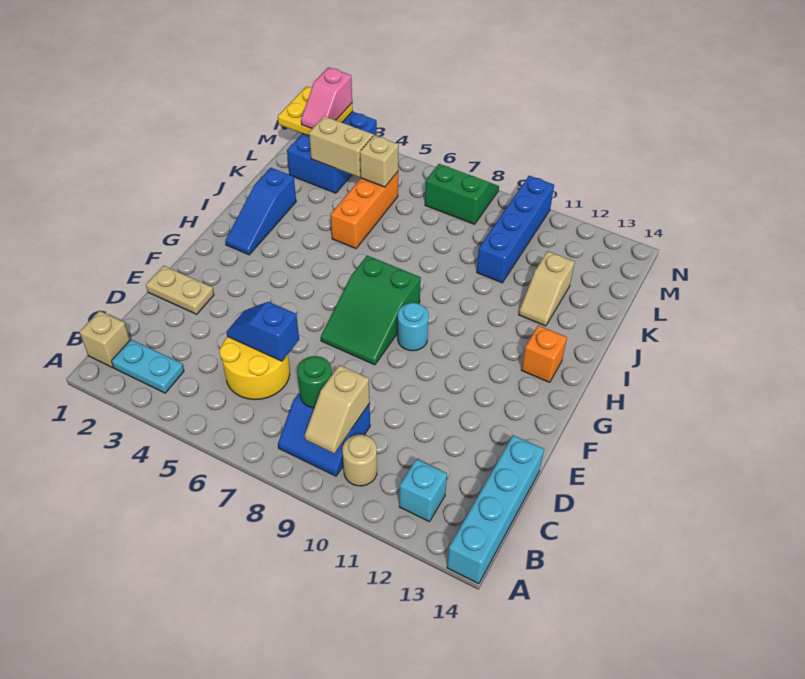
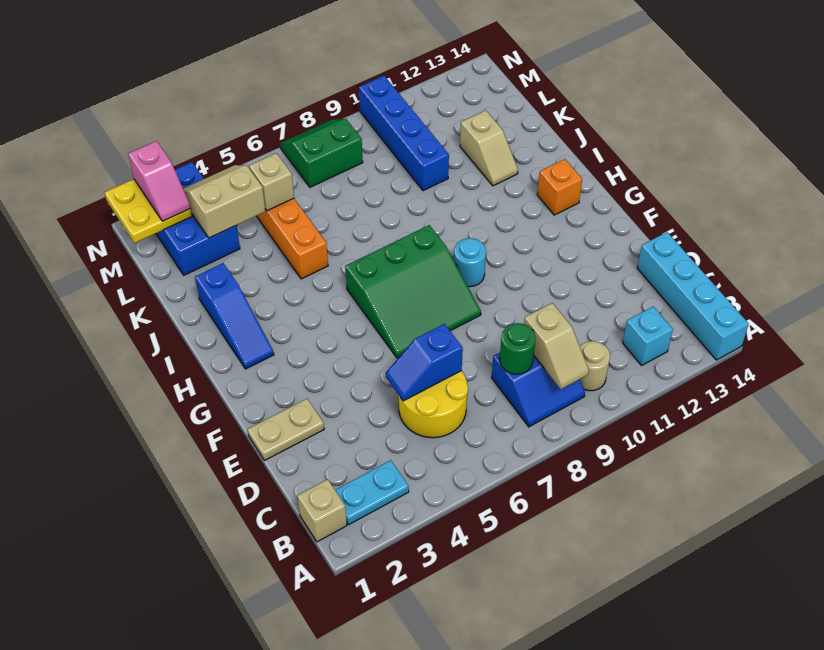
green slope F7:H8 level 1 top H -> green slope F6:H8 level 1 top H

